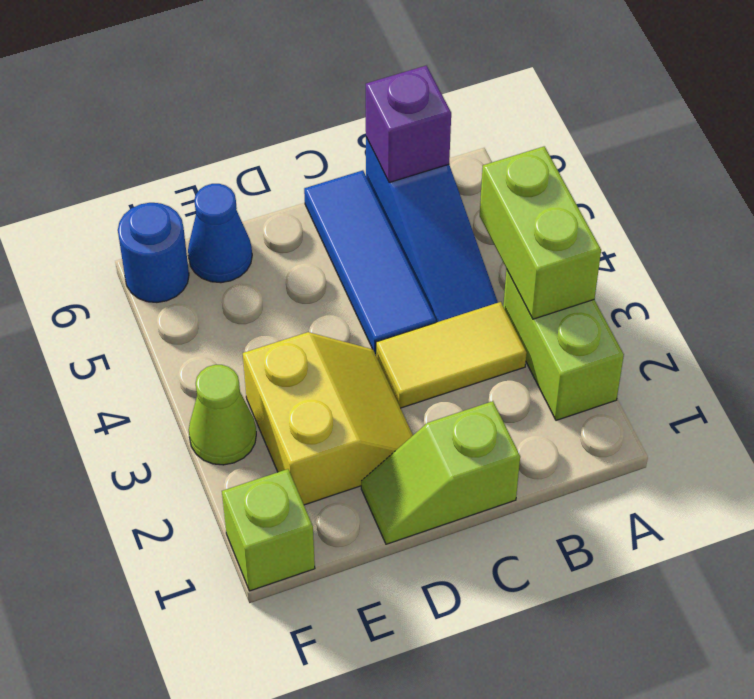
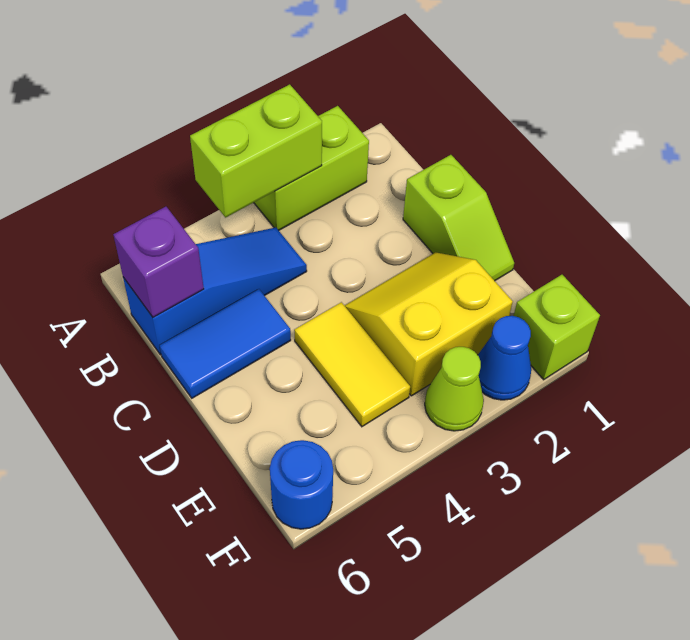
yellow tile B3:C3 level 1 -> yellow tile D4:E4 level 1
blue tile C4:C6 level 1 -> blue tile C5:C6 level 1
blue cone E6 level 1 -> blue cone F2 level 1

